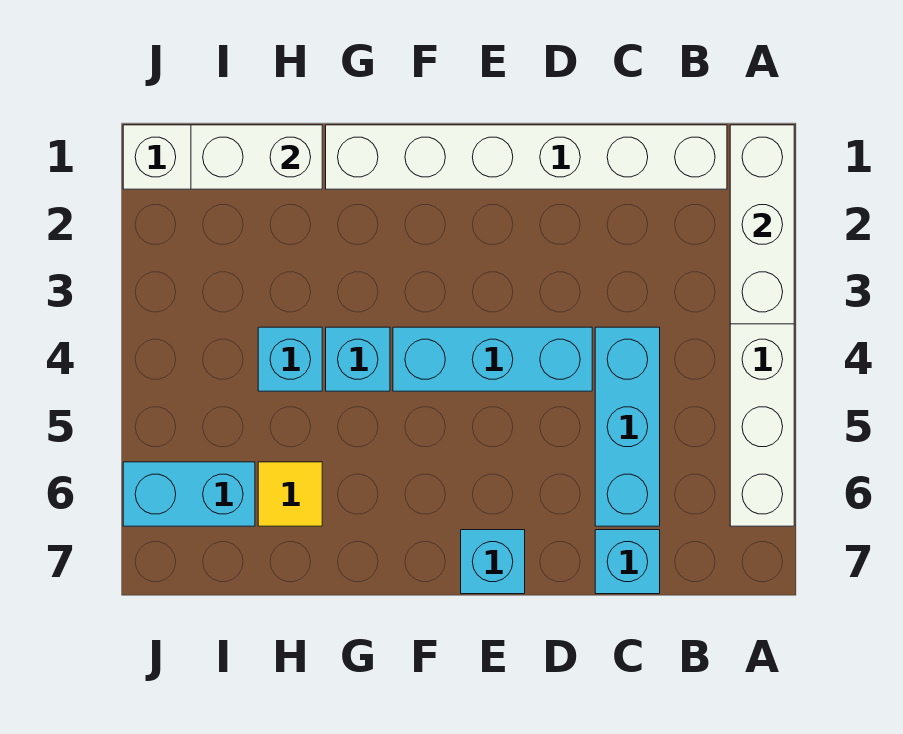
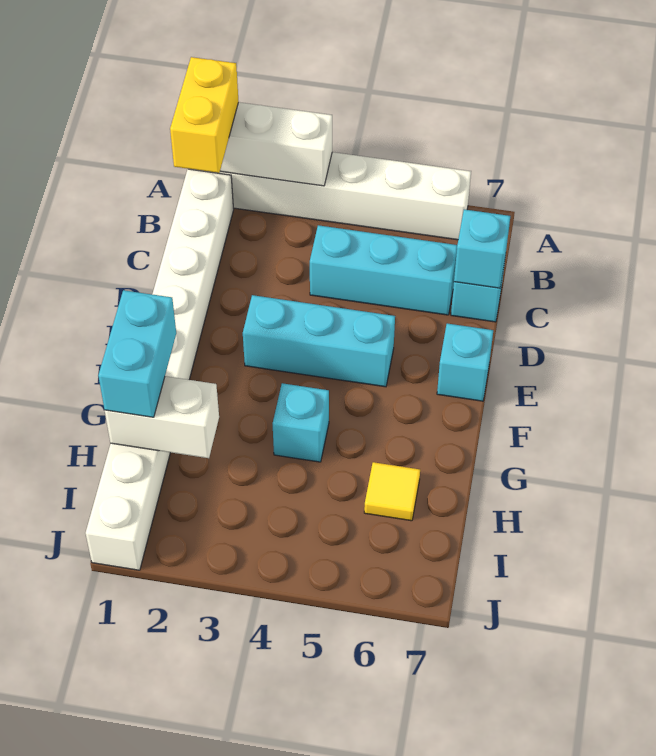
none -> yellow brick A1:B1 level 3
cyan brick D4:F4 level 1 -> cyan brick E3:E5 level 1
white brick H1:I1 level 2 -> white brick H1:H2 level 2
cyan brick H4 level 1 -> cyan brick C7 level 2
cyan brick I6:J6 level 1 -> cyan brick G1:H1 level 3

